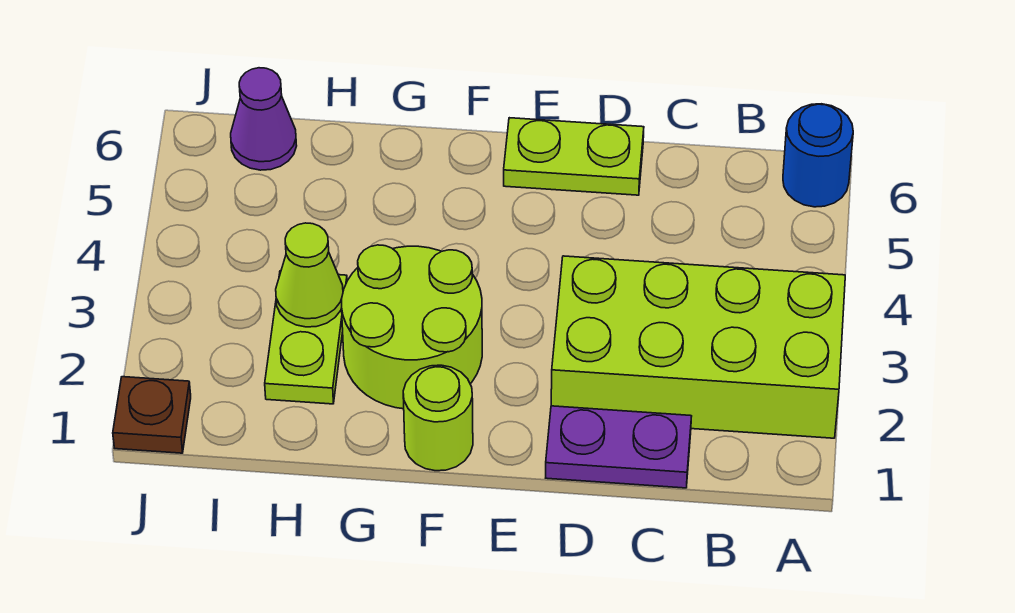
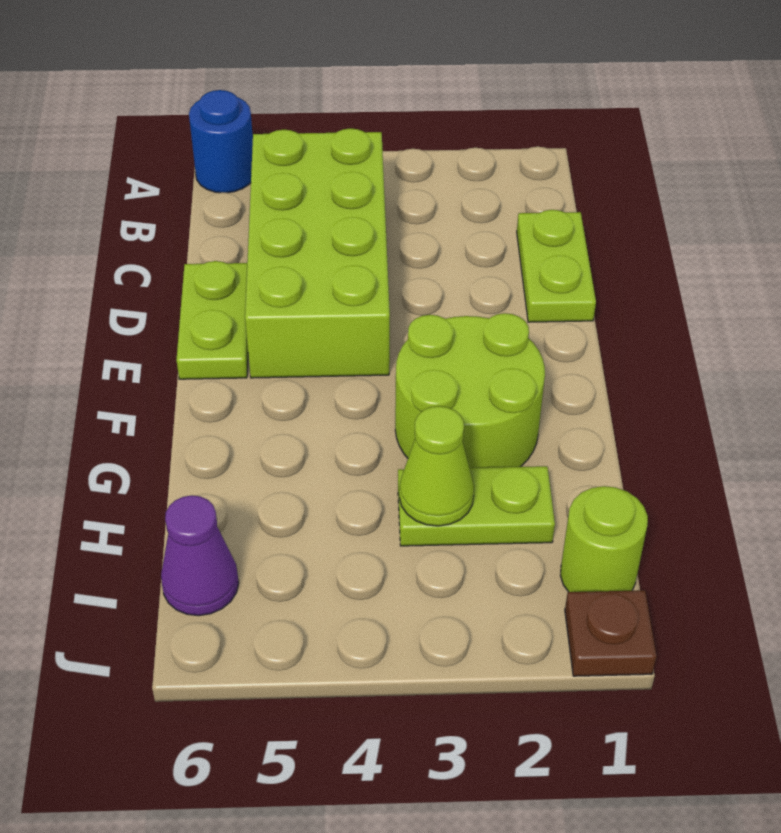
lime brick A2:D3 level 1 -> lime brick B4:E5 level 1
purple plate C1:D1 level 1 -> lime plate C1:D1 level 1
lime round brick F1 level 1 -> lime round brick I1 level 1

